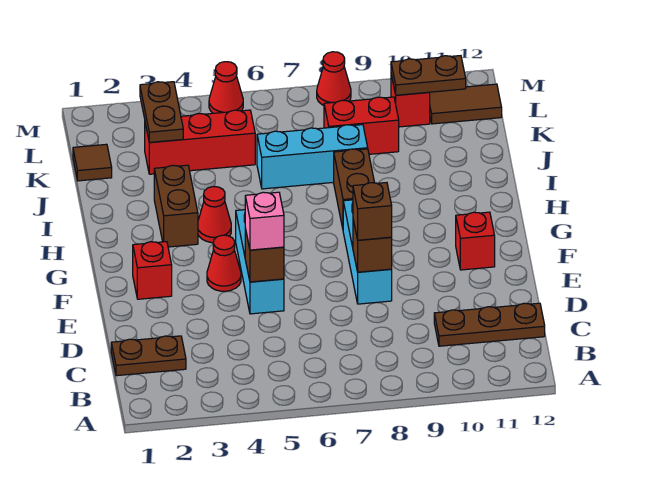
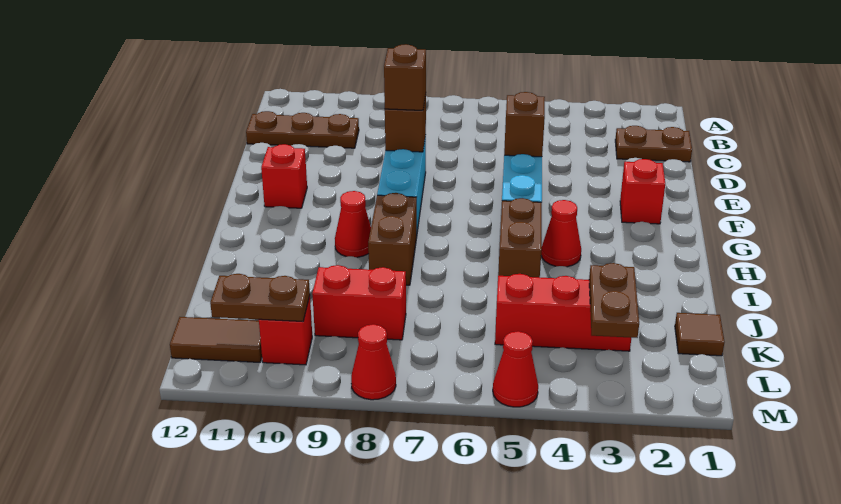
pink brick E5 level 3 -> none
red cone F4 level 1 -> red cone H9 level 1
brown brick H3:I3 level 1 -> brown brick H5:I5 level 1
cyan brick J6:J8 level 1 -> none

